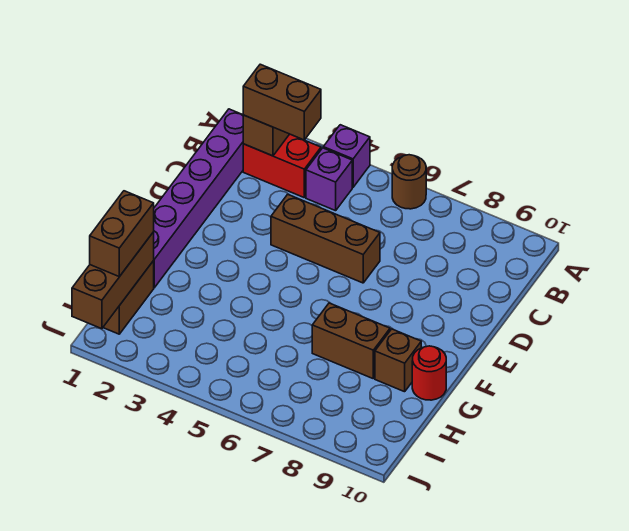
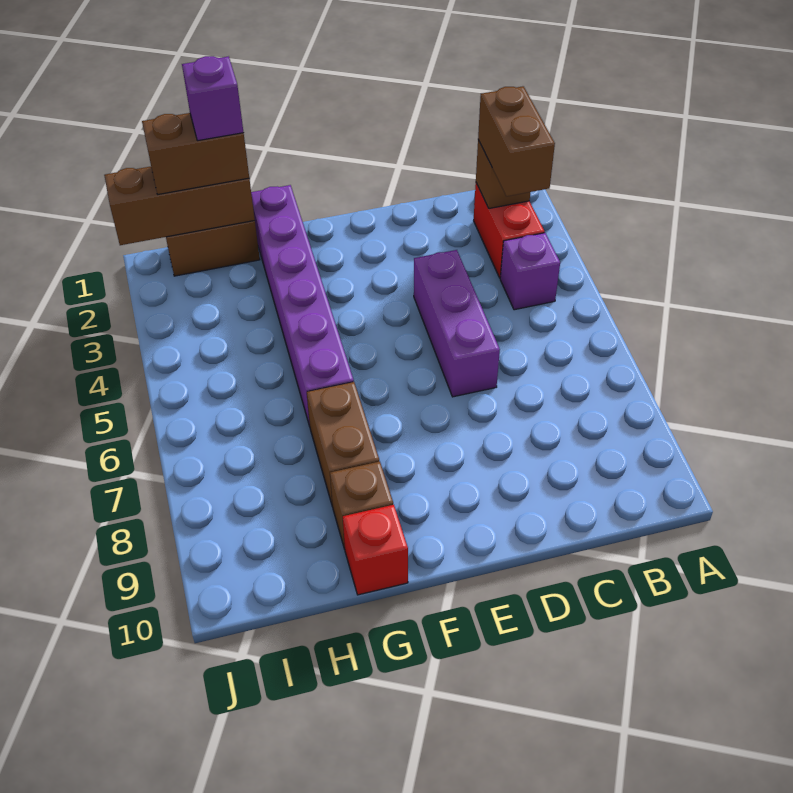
purple brick A4 level 1 -> purple brick H1 level 4
brown round brick A6 level 1 -> none
purple brick B1:G1 level 1 -> purple brick G1:G6 level 1
brown brick D4:D6 level 1 -> purple brick D4:D6 level 1
red round brick G10 level 1 -> red brick G10 level 1

